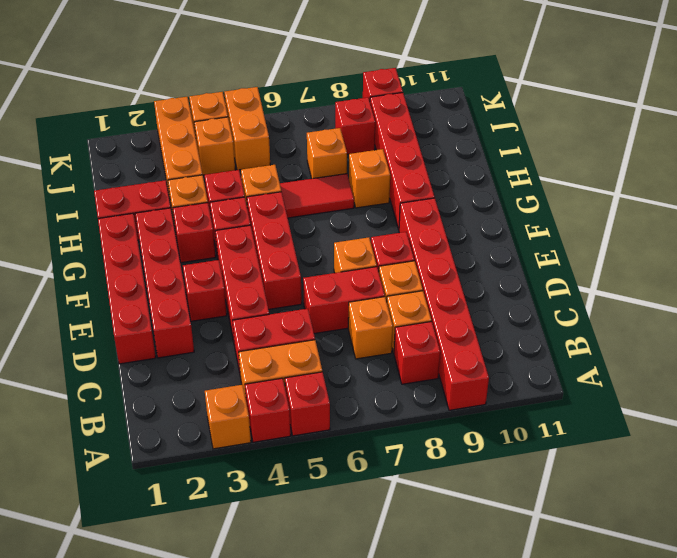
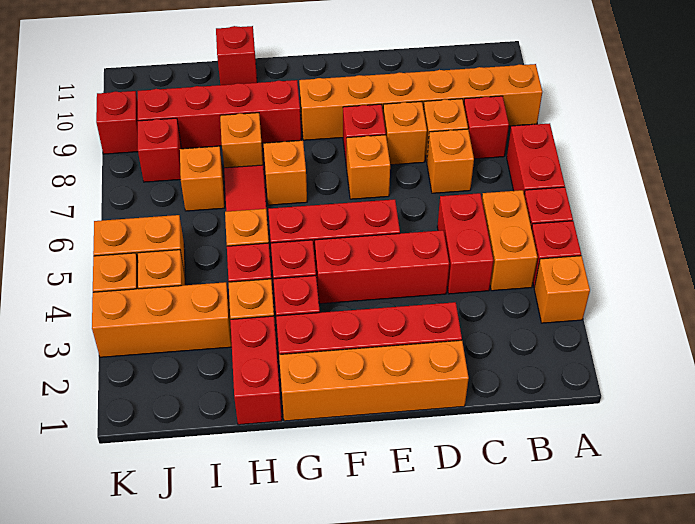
red brick A9:F9 level 1 -> orange brick A9:F9 level 1
red brick D1:G1 level 1 -> orange brick D1:G1 level 1
red brick D6:D7 level 1 -> red brick A6:A7 level 1
red brick E3 level 1 -> red brick H11 level 1
none -> orange brick G7 level 1

